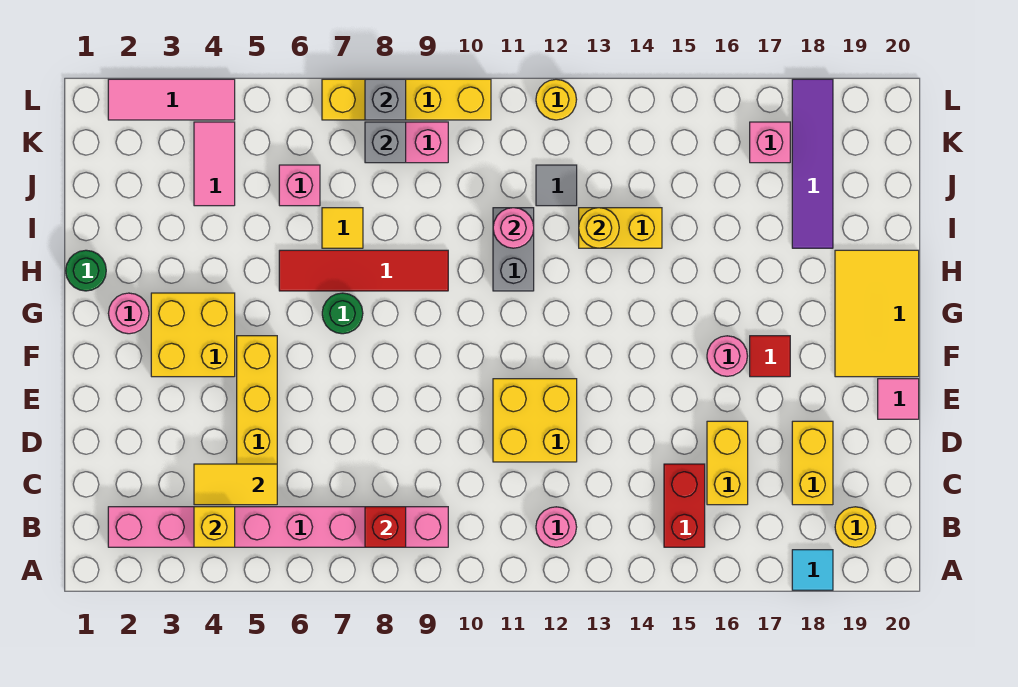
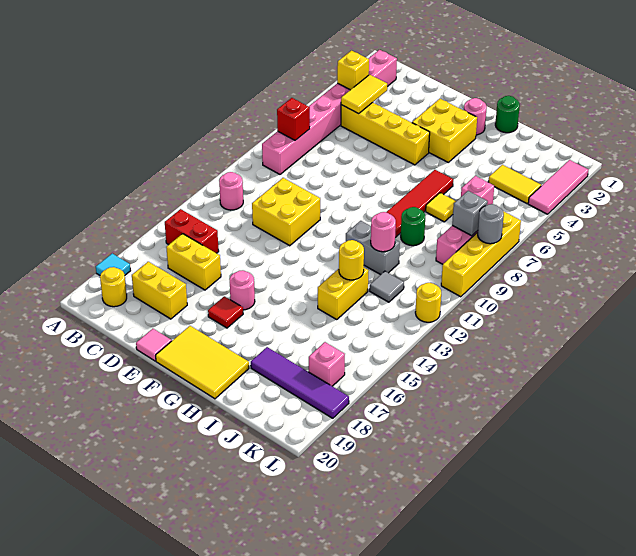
green round brick G7 level 1 -> green round brick I9 level 1
pink tile J4:K4 level 1 -> yellow tile J4:K4 level 1
grey brick L8 level 2 -> grey round brick L8 level 2

